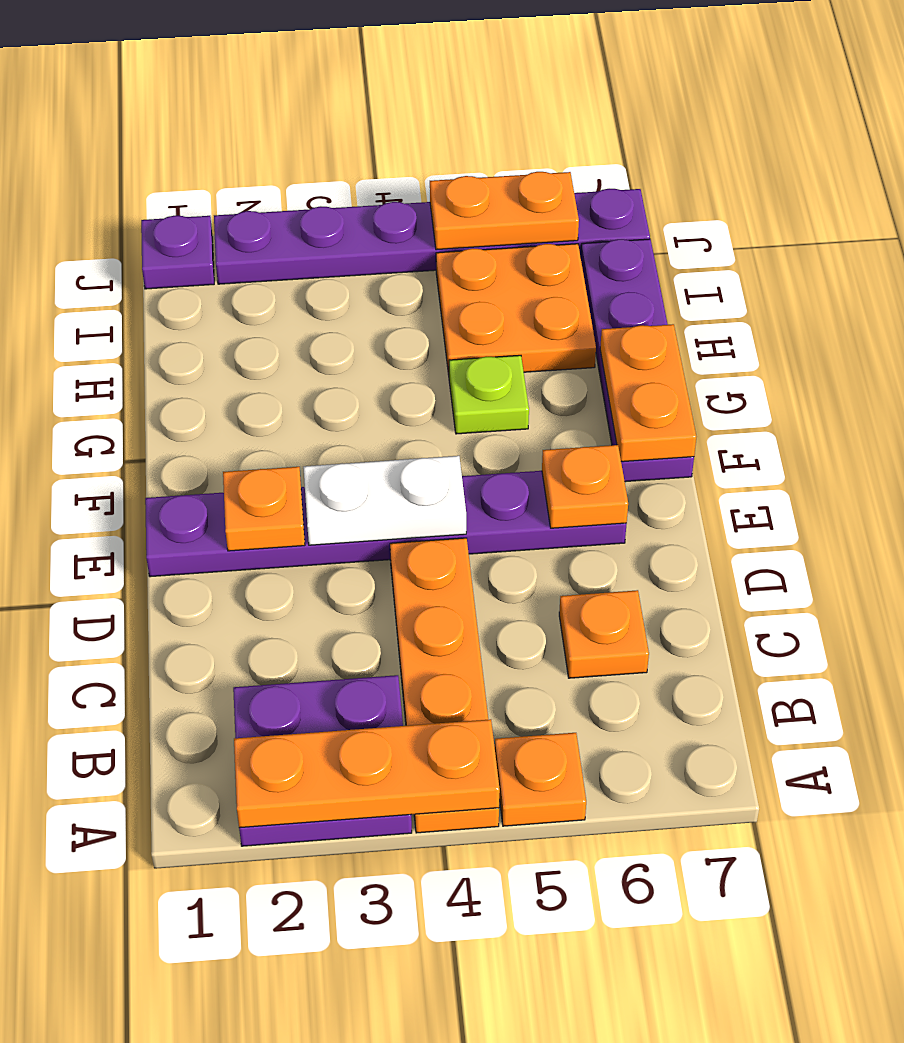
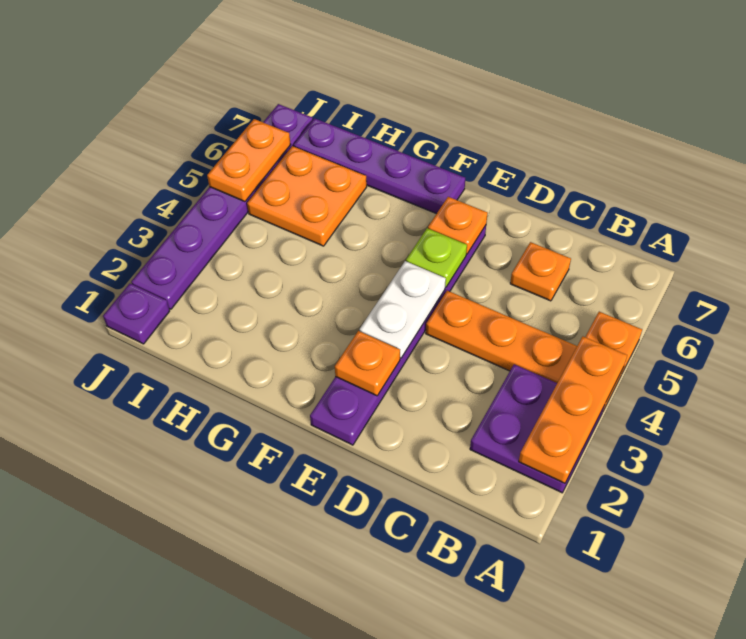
orange plate F7:G7 level 2 -> none
lime plate G5 level 1 -> lime plate E5 level 2

